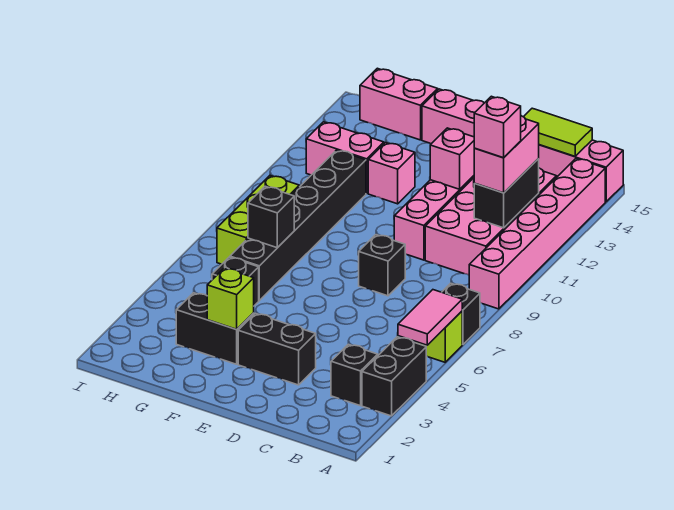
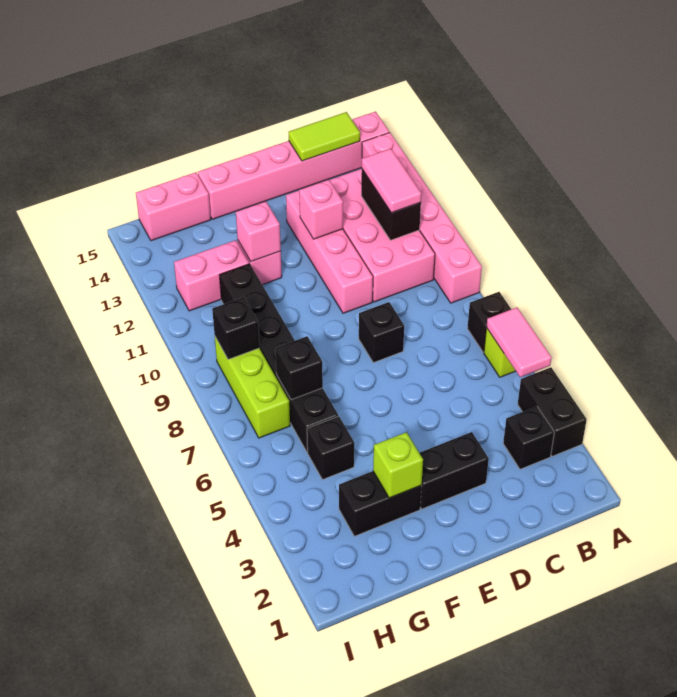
pink brick B11:B12 level 3 -> pink tile B11:B12 level 3
pink brick B11 level 4 -> pink brick F12 level 2
none -> black brick H9 level 2

